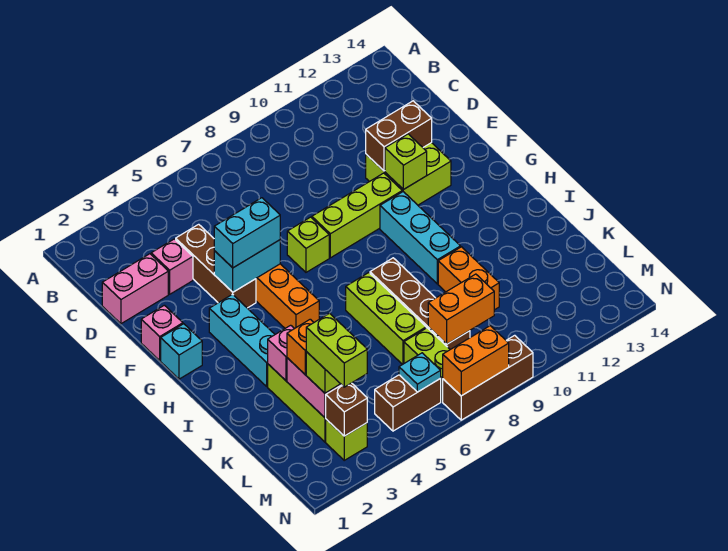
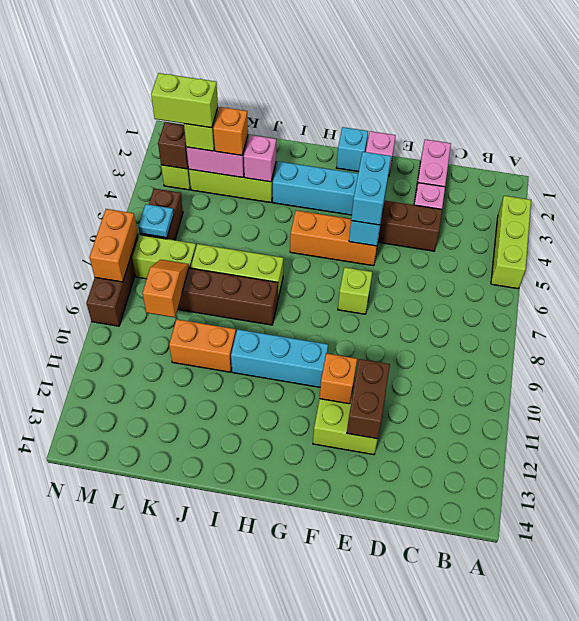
lime brick F8:F10 level 1 -> lime brick A3:A5 level 1
lime brick F11 level 2 -> orange brick F11 level 2
orange brick L8:L9 level 2 -> orange slope L8:L9 level 2 top 9

